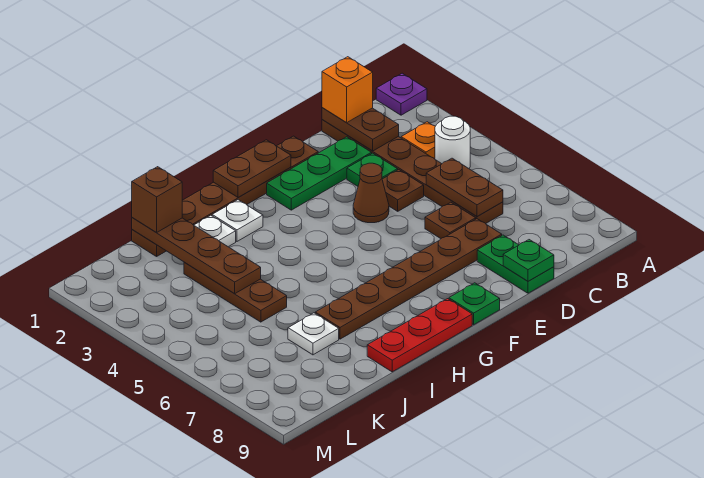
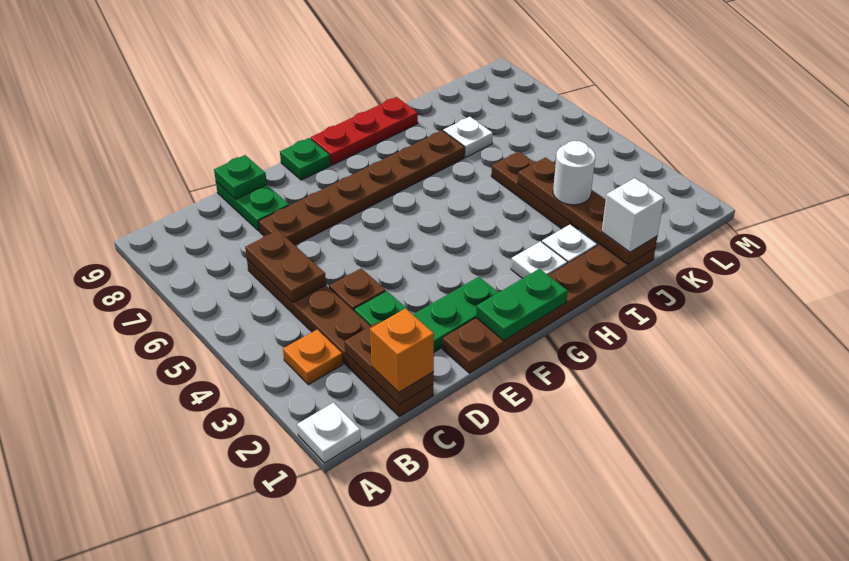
purple plate A1 level 1 -> white plate A1 level 1
white round brick B4 level 1 -> white round brick J3 level 3
brown plate D6 level 1 -> none
brown cone E4 level 1 -> none
brown plate F1:G1 level 2 -> green plate F1:G1 level 2
brown brick J1 level 3 -> white brick J1 level 3

